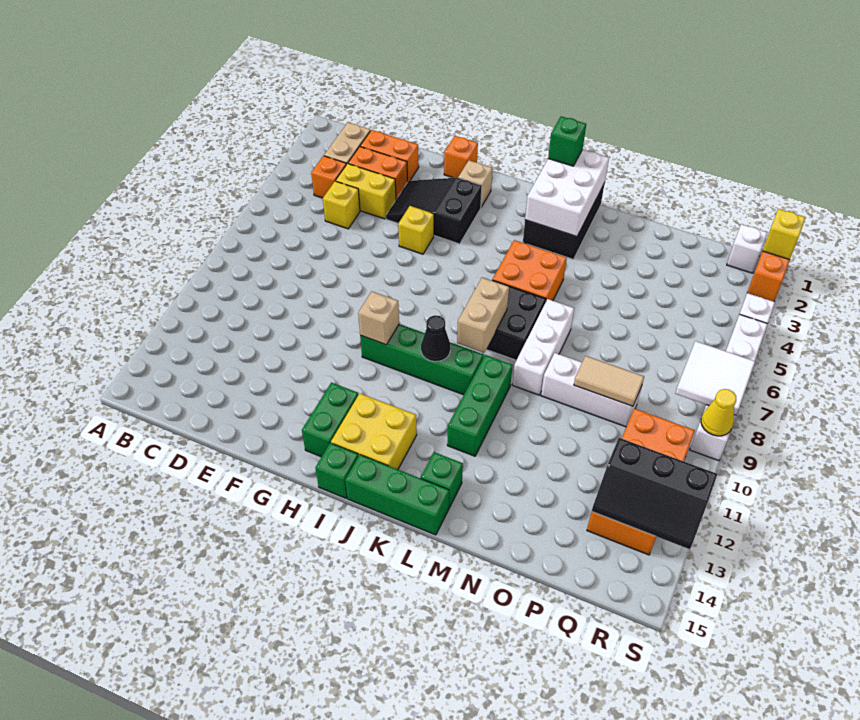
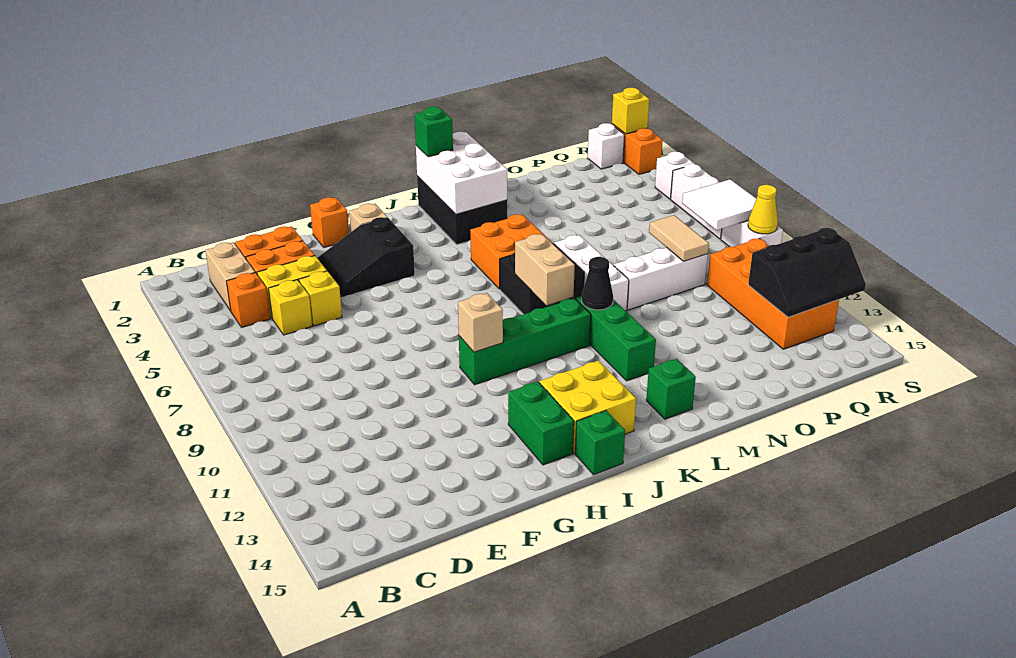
yellow brick G5 level 1 -> yellow brick E5 level 1
black cone J10 level 2 -> black cone L10 level 2
green brick J15:L15 level 1 -> none
tan tile O9:P9 level 2 -> tan tile P8:P9 level 2

